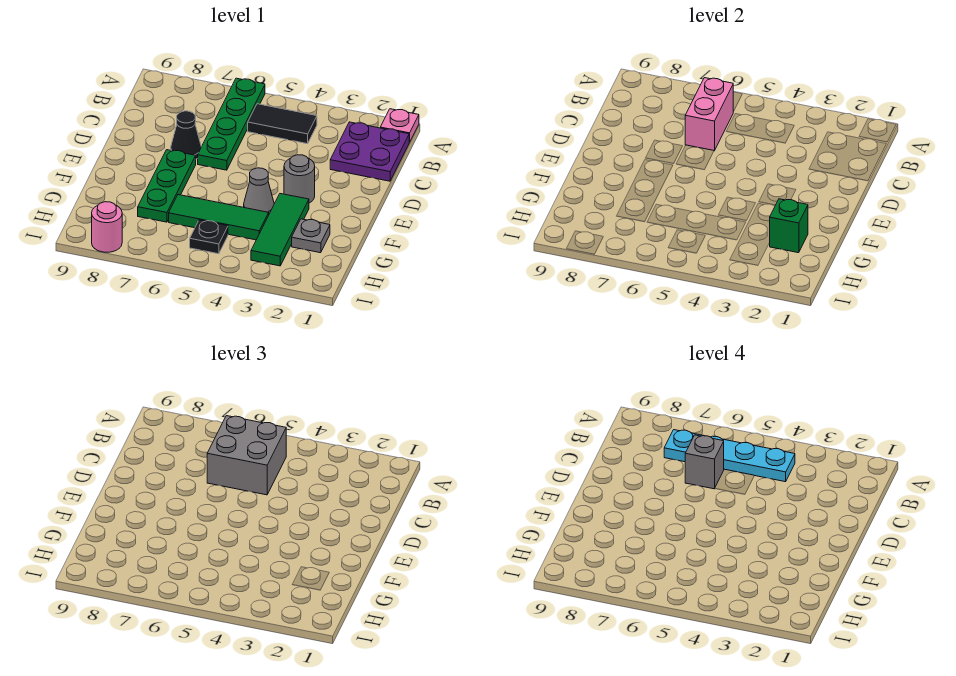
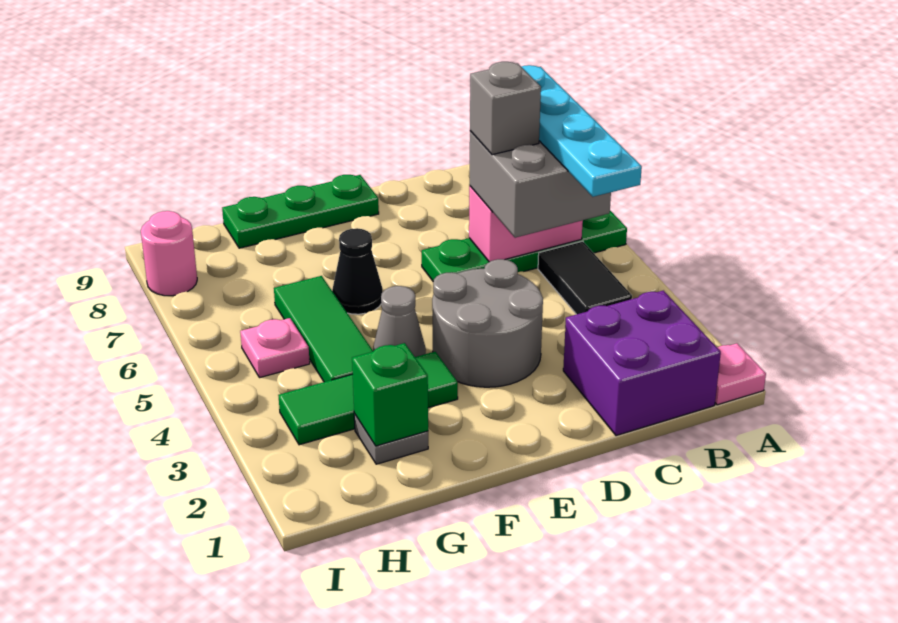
purple plate B1:C2 level 1 -> purple brick B1:C2 level 1
black cone D7 level 1 -> black cone F6 level 1
grey round brick E3 level 1 -> grey round brick D3:E4 level 1
green plate E7:G7 level 1 -> green plate E9:G9 level 1
black plate H5 level 1 -> pink plate H5 level 1

